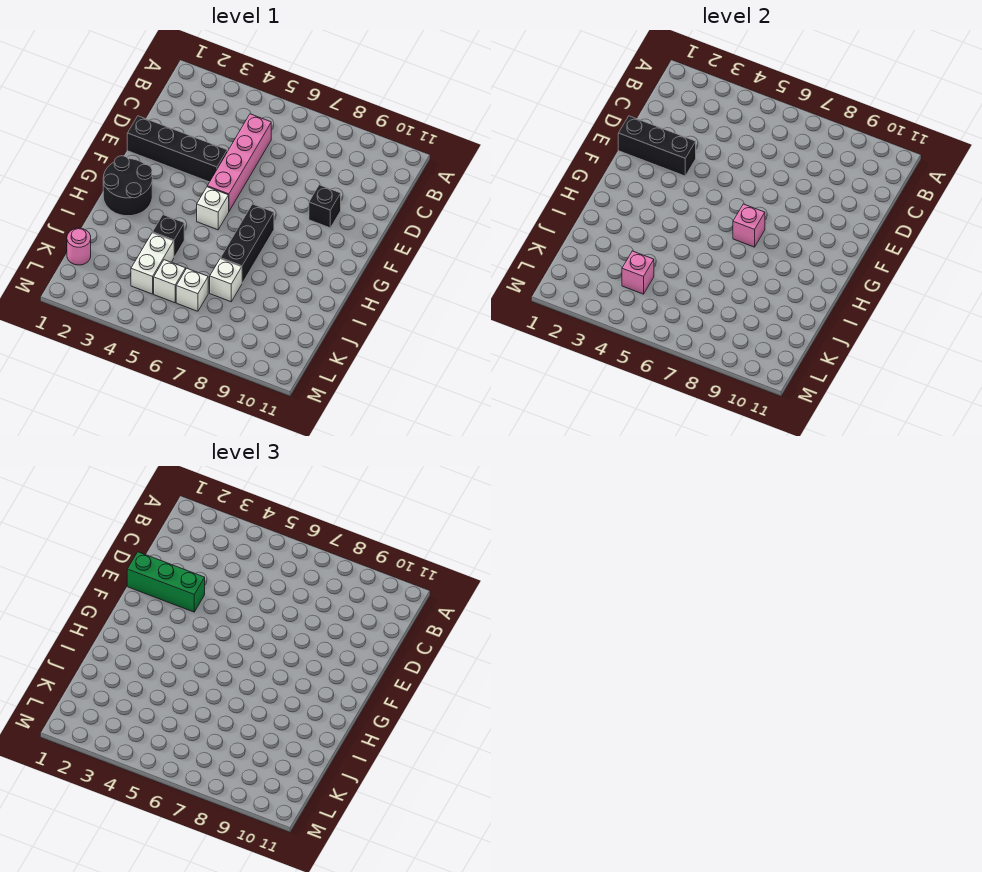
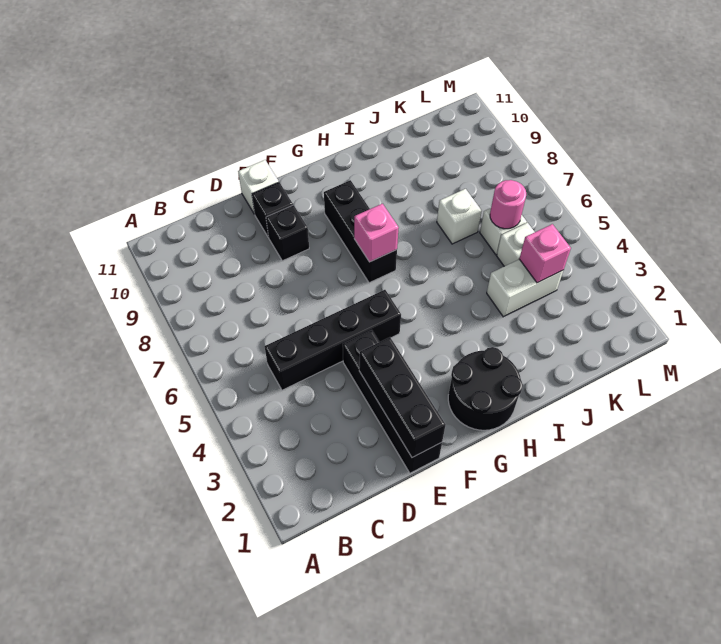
pink brick C5:F5 level 1 -> black brick C5:F5 level 1
green brick E1:E3 level 3 -> none
white brick G5 level 1 -> white brick E11 level 1
black brick G7:I7 level 1 -> black brick G7:G9 level 1
black brick I4 level 1 -> black brick E10 level 1
pink round brick K1 level 1 -> pink round brick K6 level 2

